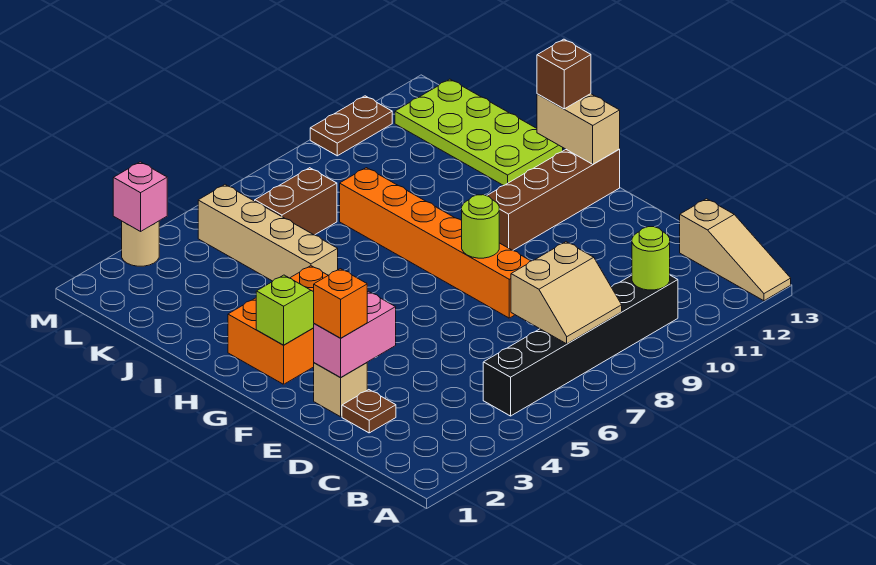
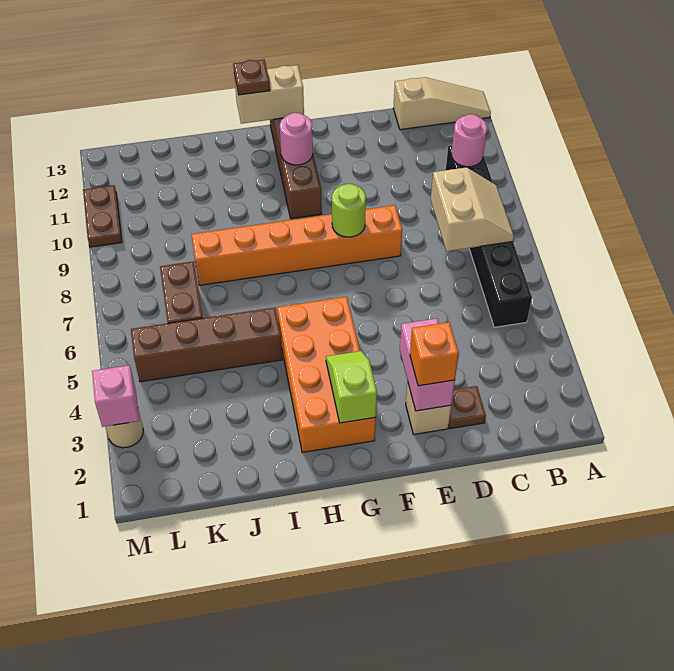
lime round brick B10 level 2 -> pink round brick B10 level 2
orange brick G2:H4 level 1 -> orange brick G2:H5 level 1
none -> pink round brick G11 level 2
brown brick H13 level 3 -> brown plate H13 level 3
tan brick I5:L5 level 1 -> brown brick I5:L5 level 1
lime plate I12:L13 level 1 -> none

